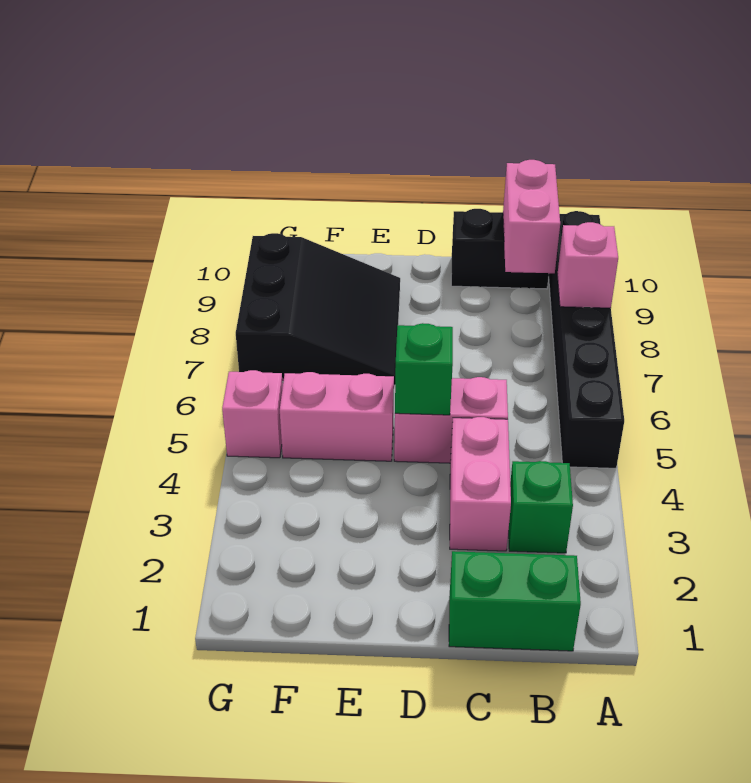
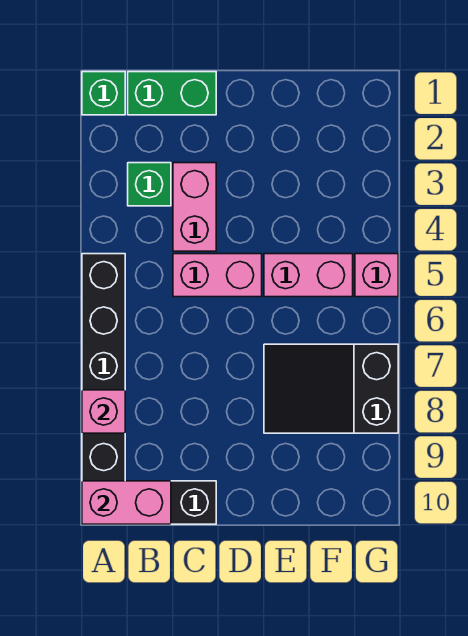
pink brick B9:B10 level 2 -> pink brick A10:B10 level 2
green brick D5 level 2 -> green brick A1 level 1
black slope E7:G9 level 1 top G -> black slope E7:G8 level 1 top G

